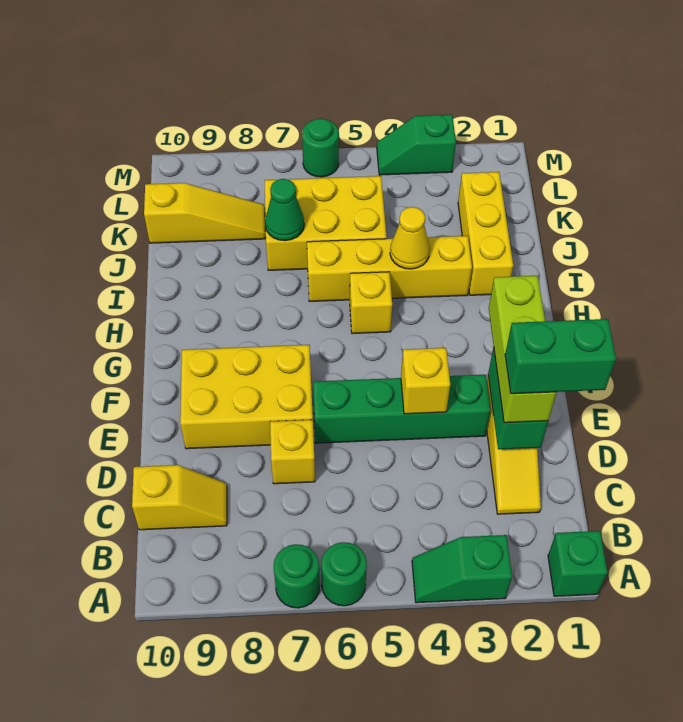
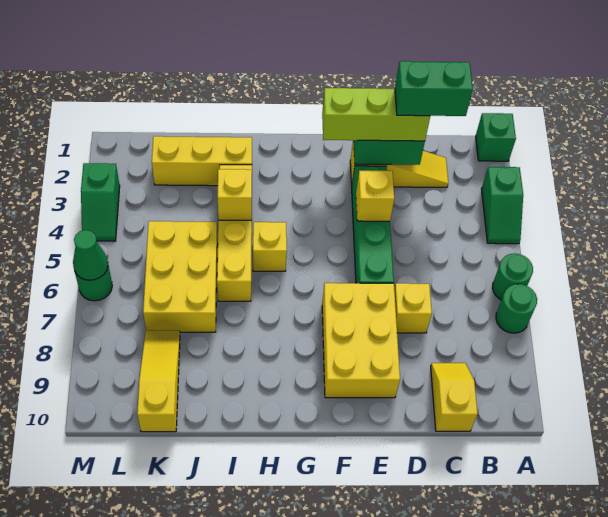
green brick D1:D2 level 4 -> green brick C2:D2 level 4
yellow cone I4 level 2 -> yellow brick I4 level 2
green cone J7 level 2 -> green cone M6 level 2

